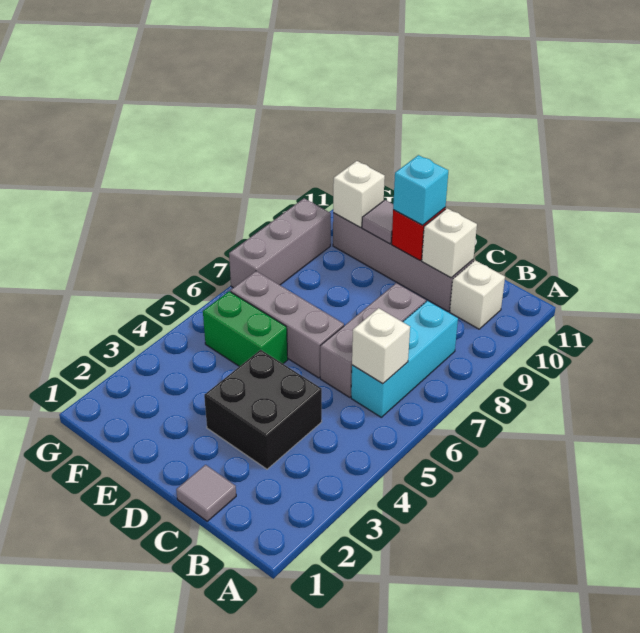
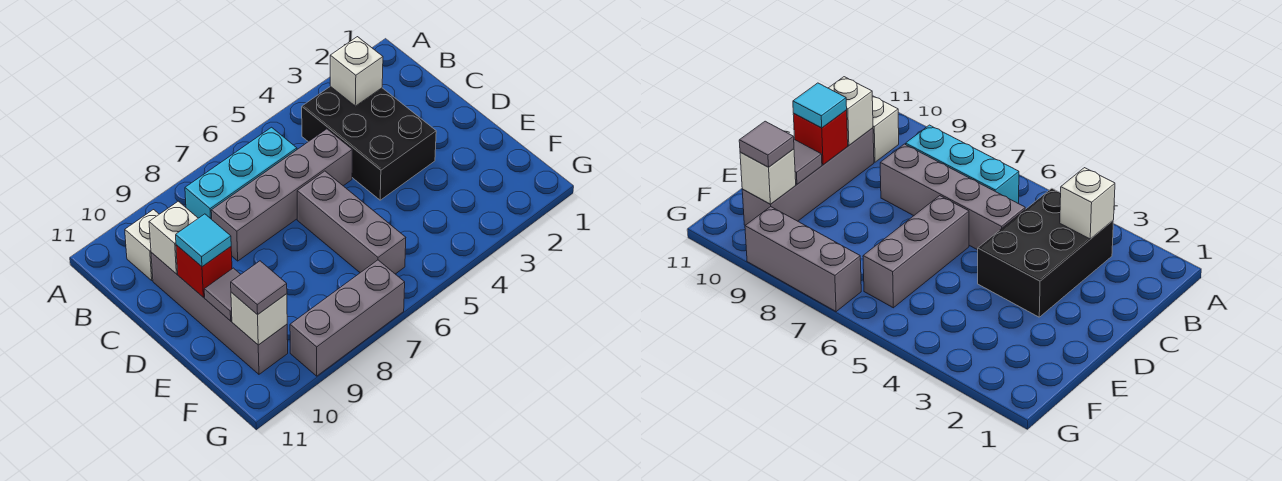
white brick B6 level 2 -> white brick B3 level 2
grey tile C1 level 1 -> grey tile F10 level 3
black brick C3:D4 level 1 -> black brick B3:D4 level 1
grey brick C6:C8 level 1 -> grey brick C5:C8 level 1
cyan brick D10 level 3 -> cyan tile D10 level 3
green brick E5:F5 level 1 -> none

